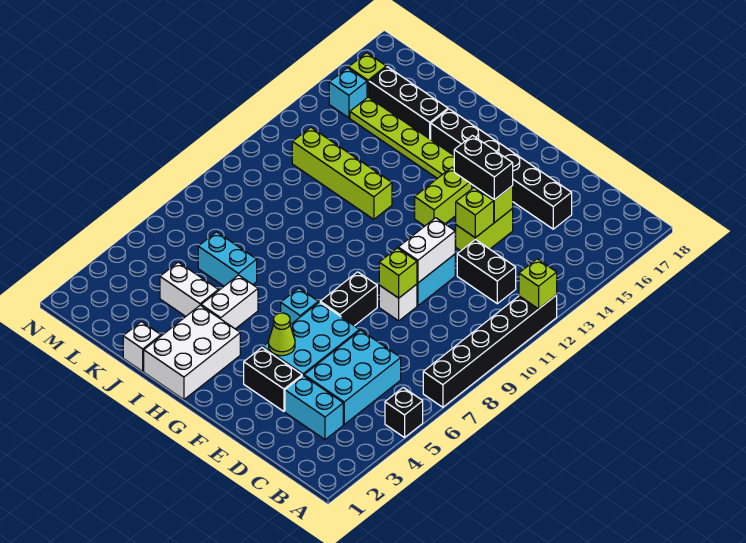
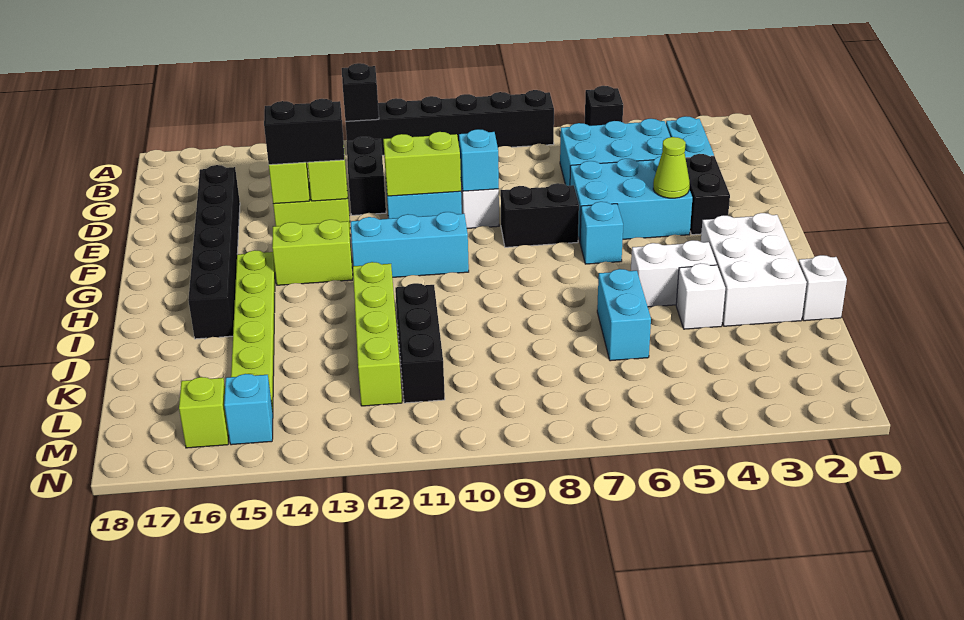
lime brick A12 level 2 -> black brick A12 level 2
lime brick E9 level 2 -> cyan brick E9 level 2
white brick E10:E11 level 2 -> lime brick E10:E11 level 2
black brick E14:F14 level 3 -> black brick E13:E14 level 3
none -> cyan brick G10:G12 level 1
white brick H1:I3 level 1 -> white brick H2:J3 level 1
white brick J4:K4 level 1 -> white brick J4 level 1
black brick J16:L16 level 1 -> black brick J11:L11 level 1

